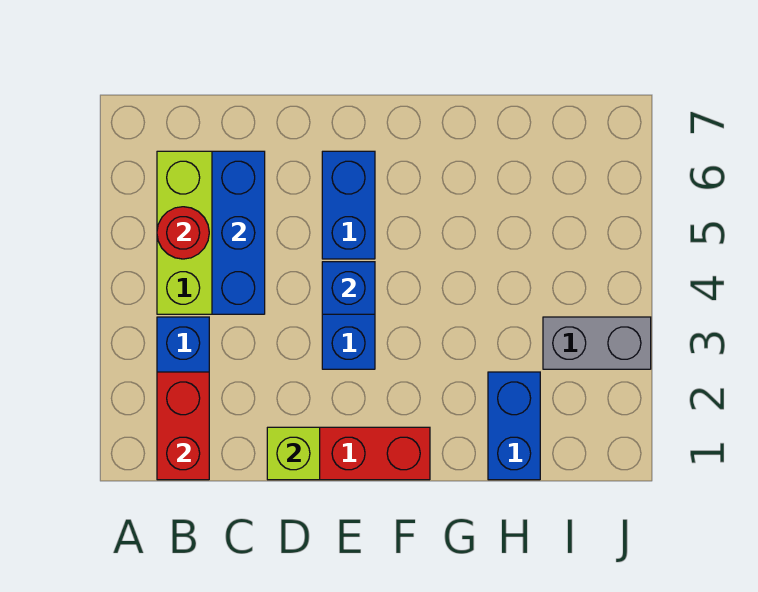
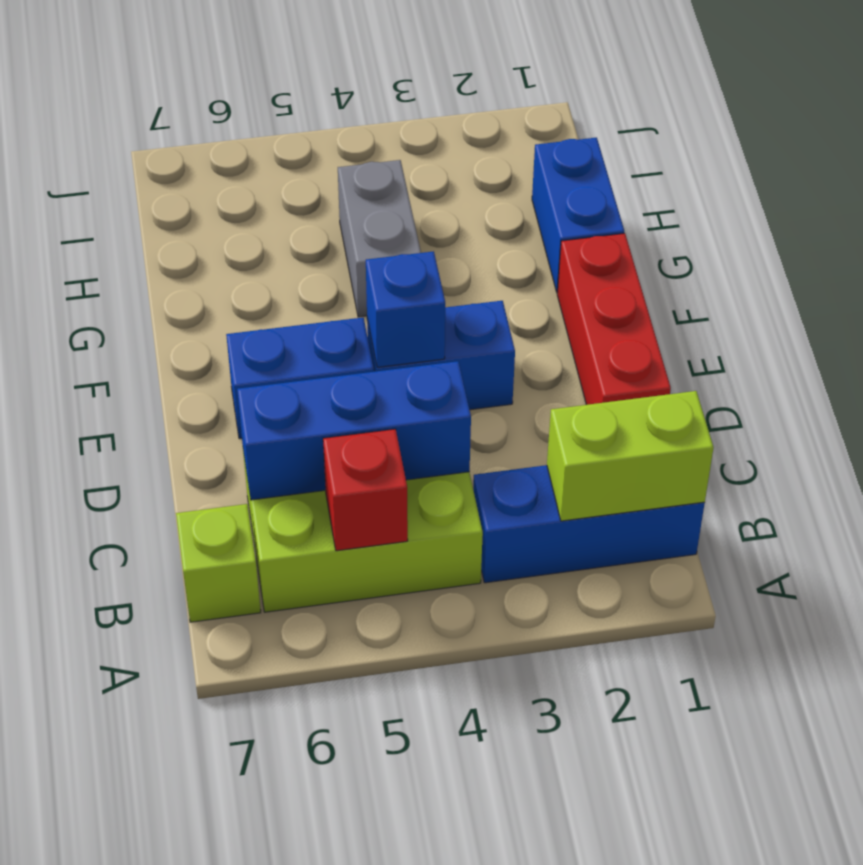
red brick B1:B2 level 2 -> lime brick B1:B2 level 2
red round brick B5 level 2 -> red brick B5 level 2
lime brick D1 level 2 -> lime brick B7 level 1
blue brick H1:H2 level 1 -> blue brick G1:H1 level 1
grey brick I3:J3 level 1 -> grey brick G4:H4 level 1

